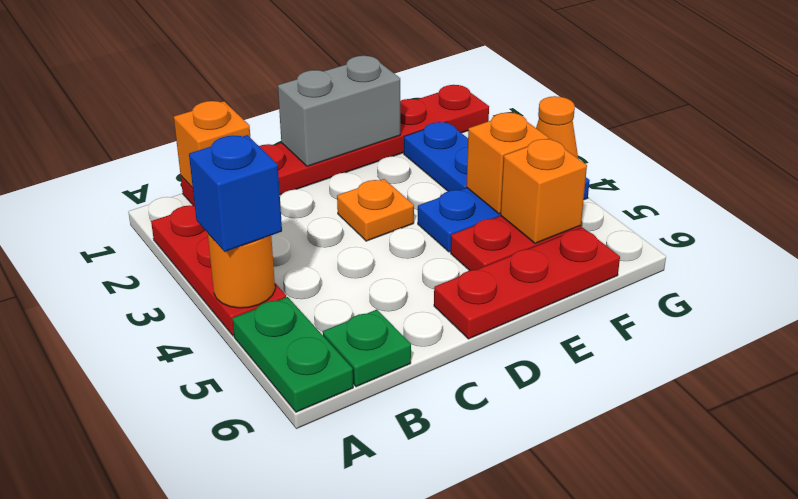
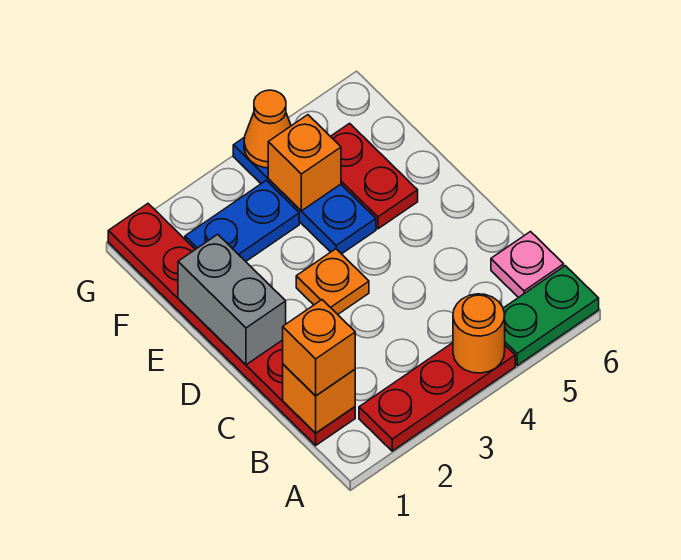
blue brick A4 level 3 -> none
green plate B6 level 1 -> pink plate B6 level 1
red plate D6:F6 level 1 -> none
orange brick F5 level 2 -> orange brick B1 level 3

